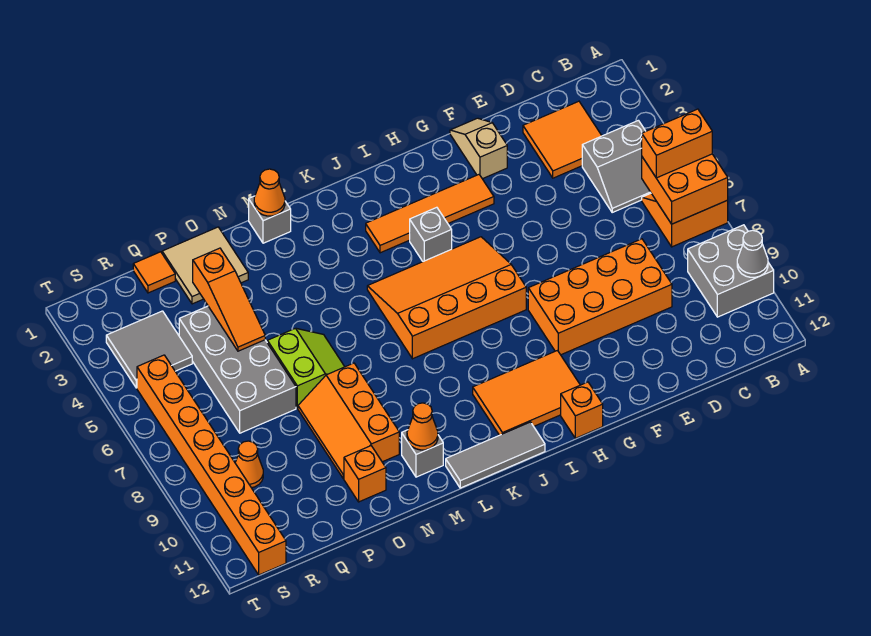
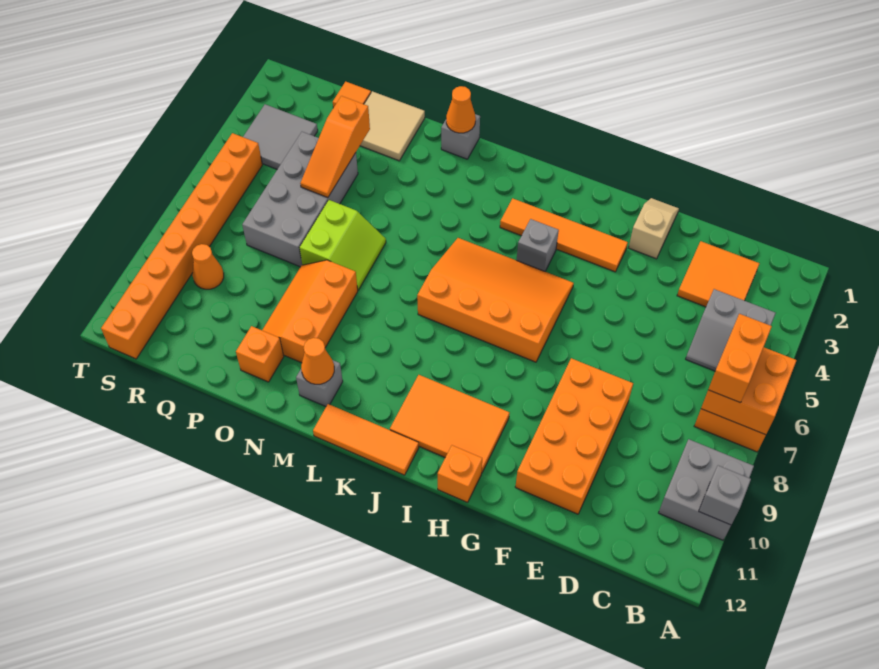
orange brick A6:B6 level 3 -> orange brick B6:B7 level 3
grey cone A10 level 2 -> grey brick A10 level 2
orange brick D8:G9 level 1 -> orange brick E8:F11 level 1
grey tile J12:L12 level 1 -> orange tile J12:L12 level 1

